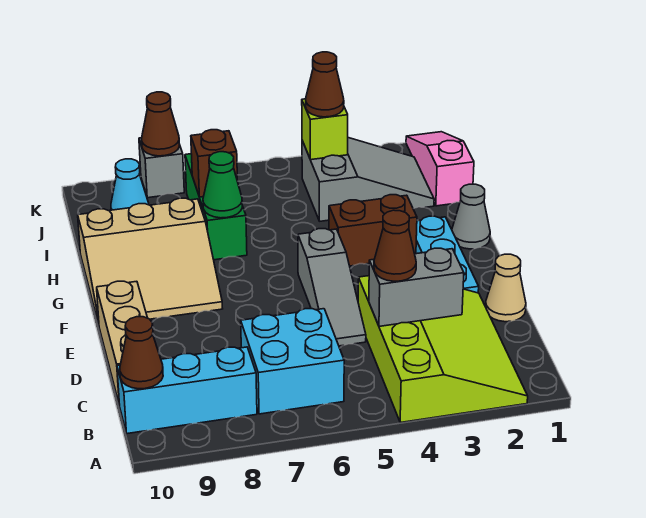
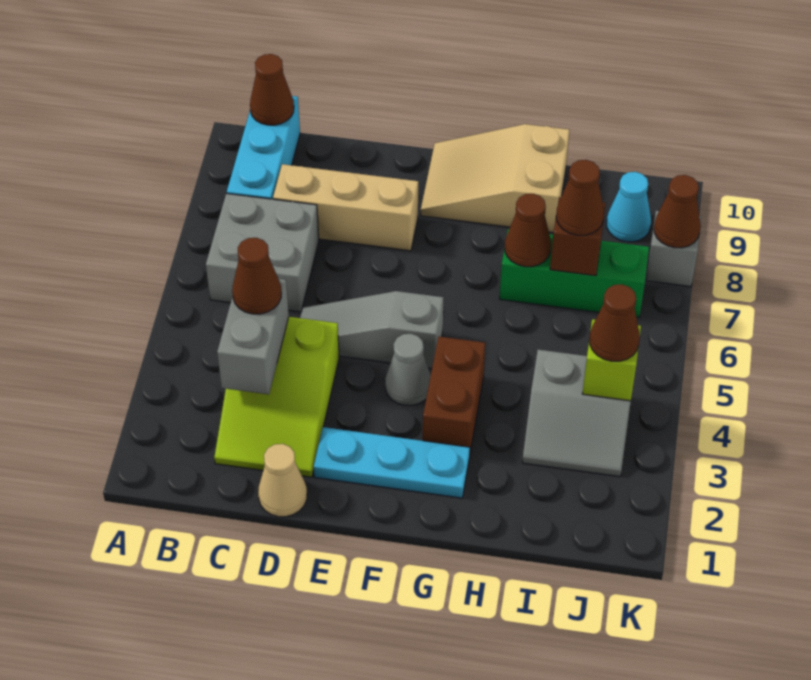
lime slope A2:D4 level 1 top 4 -> lime slope C2:D4 level 1 top 4
cyan brick B6:C7 level 1 -> grey brick B6:C7 level 1
tan brick C10:E10 level 1 -> tan brick C8:E8 level 1
tan slope F8:H10 level 1 top H -> tan slope F9:H10 level 1 top H
grey cone G1 level 1 -> grey cone F4 level 1
green cone H7 level 2 -> brown cone H7 level 2
pink slope I1:K1 level 1 top I -> none
grey slope I2:J4 level 1 top 4 -> grey slope I3:J4 level 1 top 4
none -> brown cone I7 level 3

